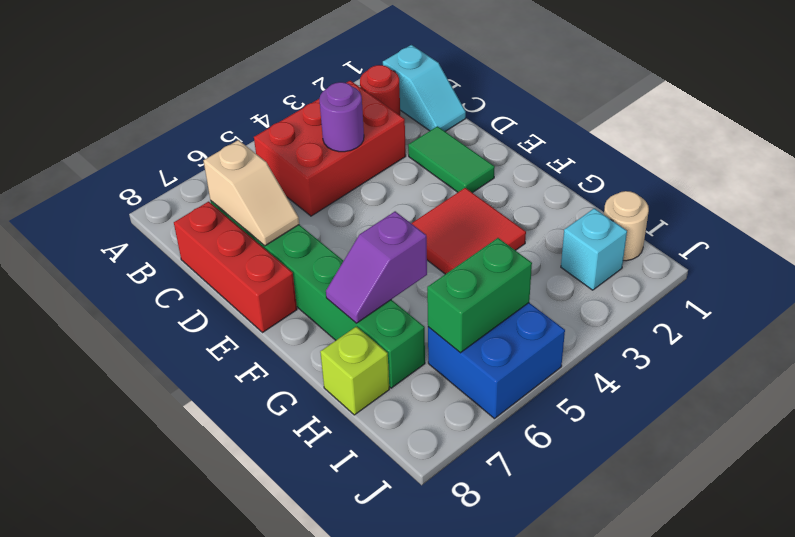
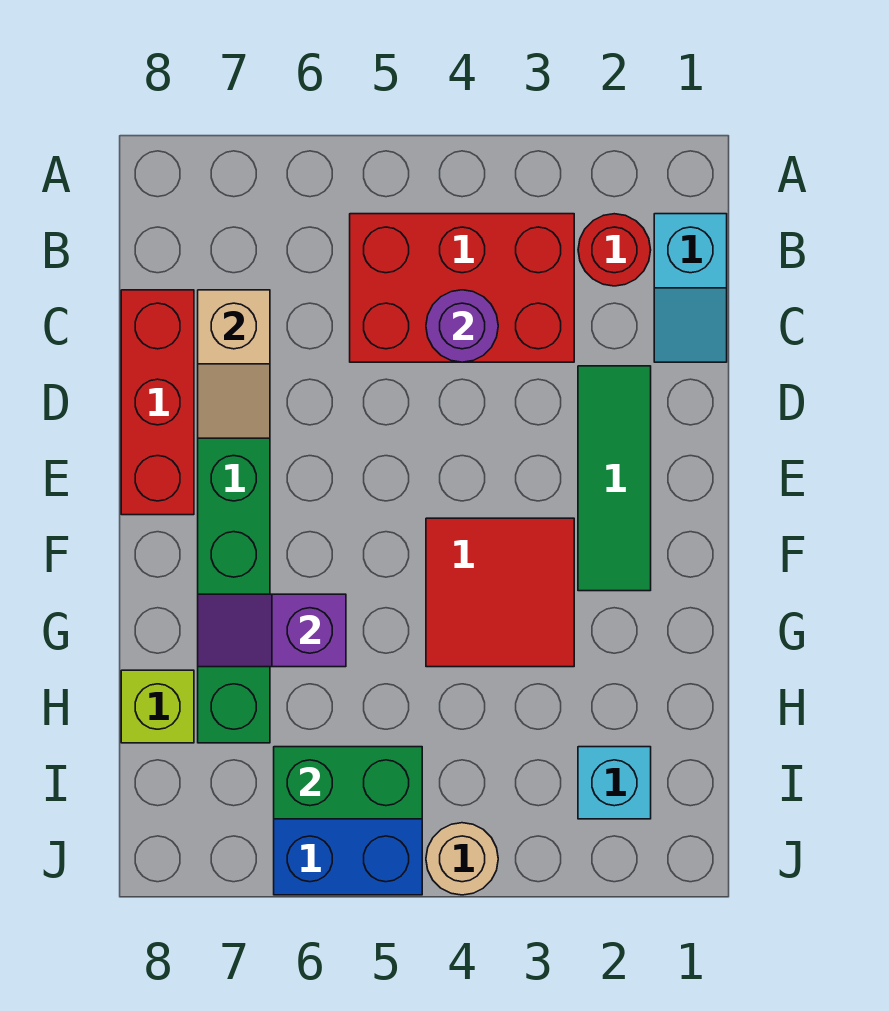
green tile D2:E2 level 1 -> green tile D2:F2 level 1
tan round brick I1 level 1 -> tan round brick J4 level 1

